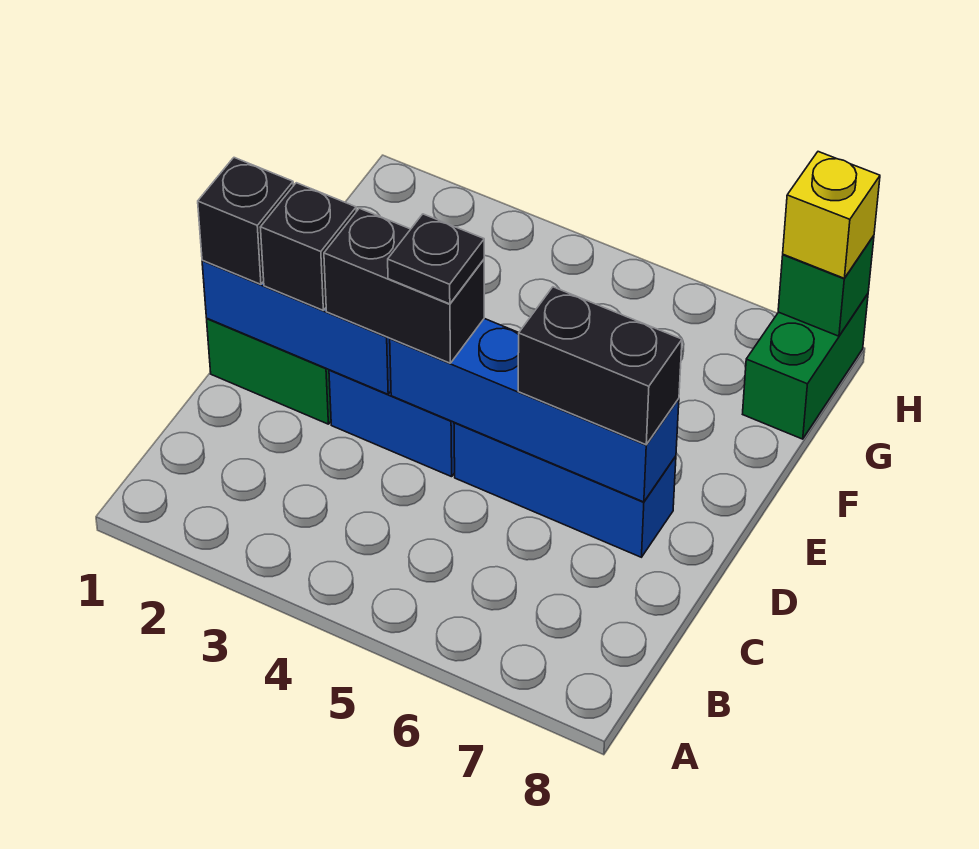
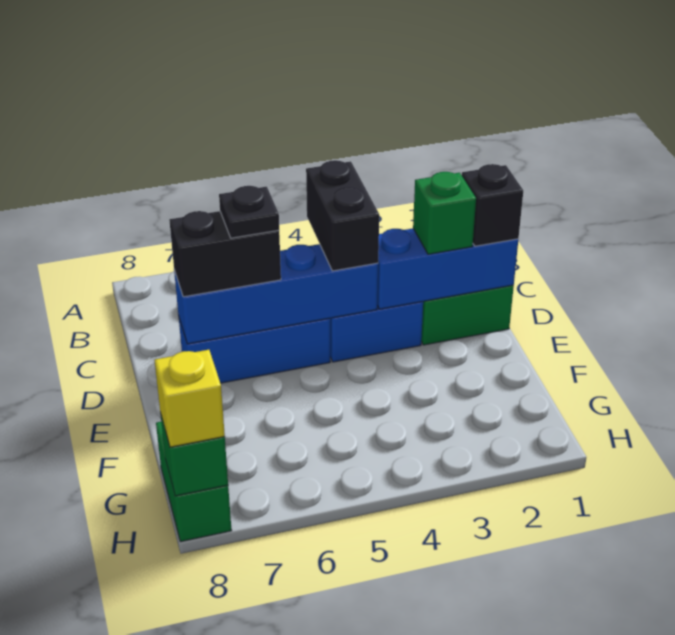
black brick D2 level 3 -> green brick D2 level 3
black brick D3:D4 level 3 -> black brick C4:D4 level 3
black plate D4 level 4 -> black plate D6 level 4

